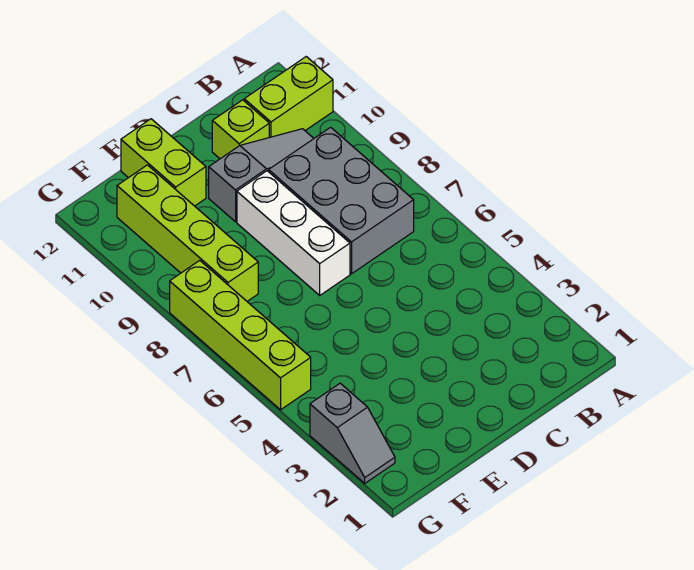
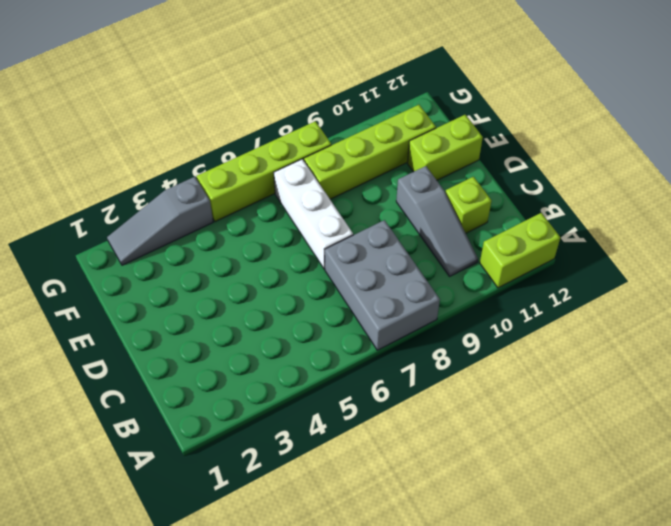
lime brick A11:B11 level 1 -> lime brick A11:A12 level 1
grey brick B7:C9 level 1 -> grey brick A7:C8 level 1
white brick D7:D9 level 1 -> white brick D7:F7 level 1
grey slope G2:G3 level 1 top 3 -> grey slope G2:G4 level 1 top 4

